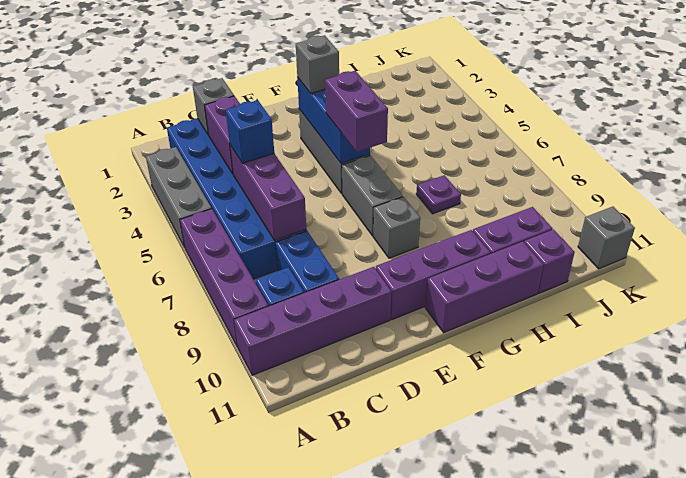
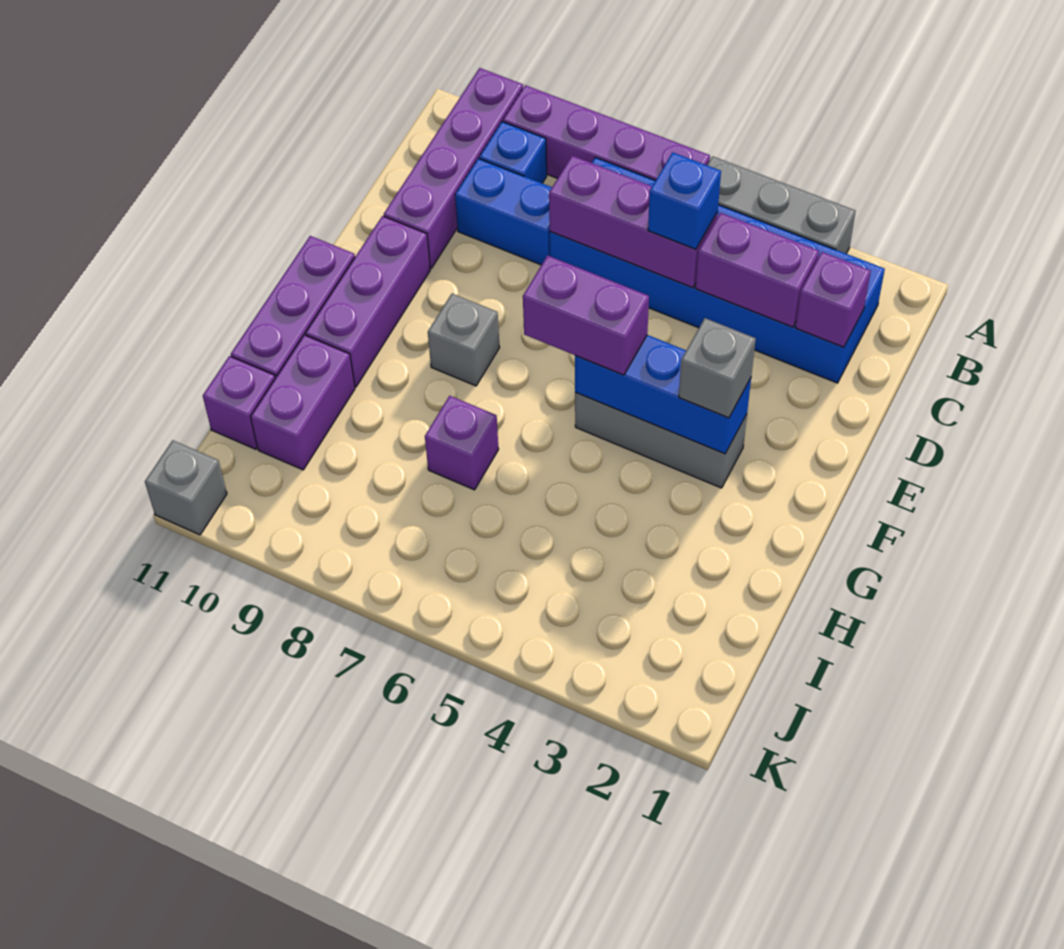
grey brick C2 level 2 -> purple brick C2 level 2
grey brick F6:F7 level 1 -> none
purple plate H7 level 1 -> purple brick H7 level 1

